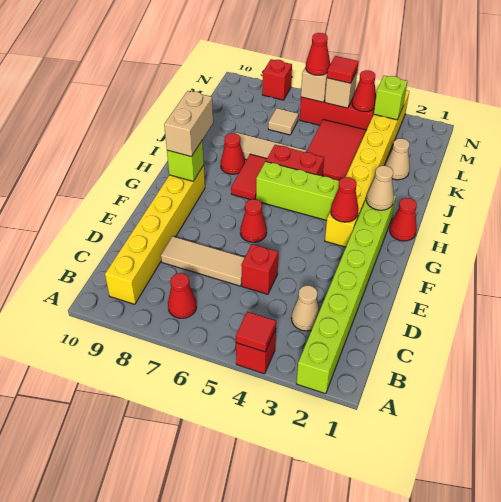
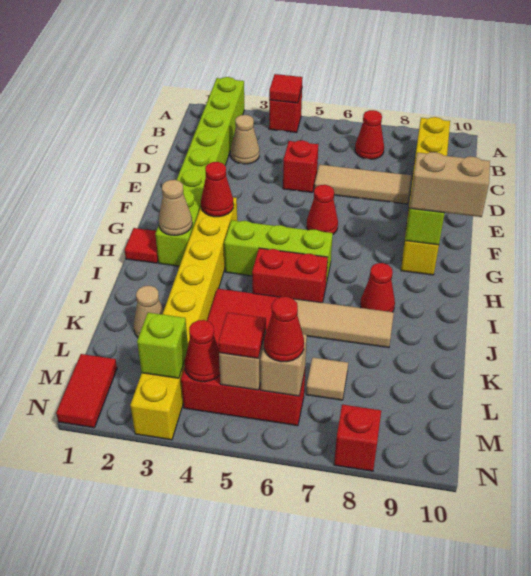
tan brick G9:H9 level 3 -> tan brick G9:G10 level 3
red cone H1 level 1 -> red tile H1 level 1
red tile H7:I7 level 1 -> red tile M1:N1 level 1

